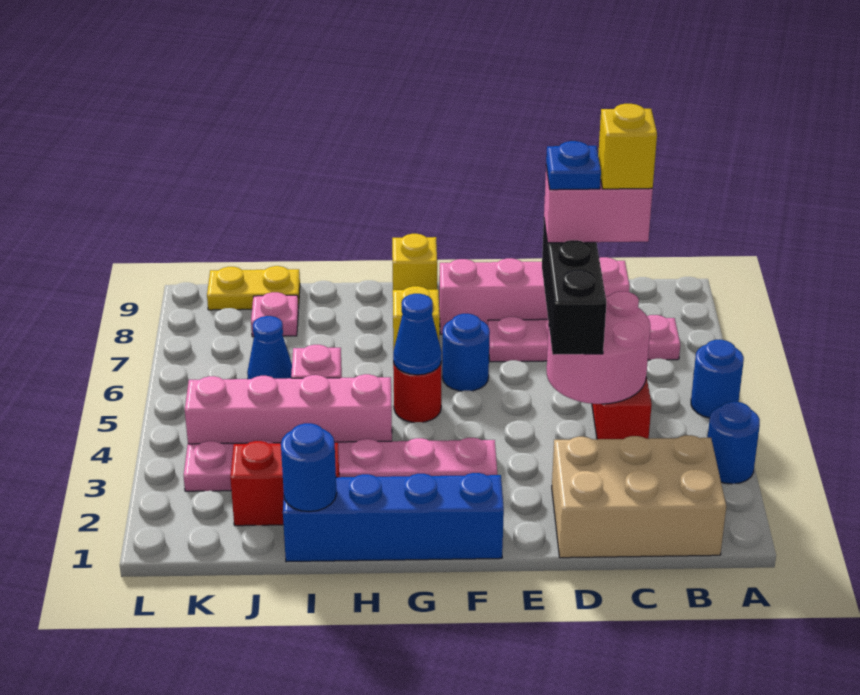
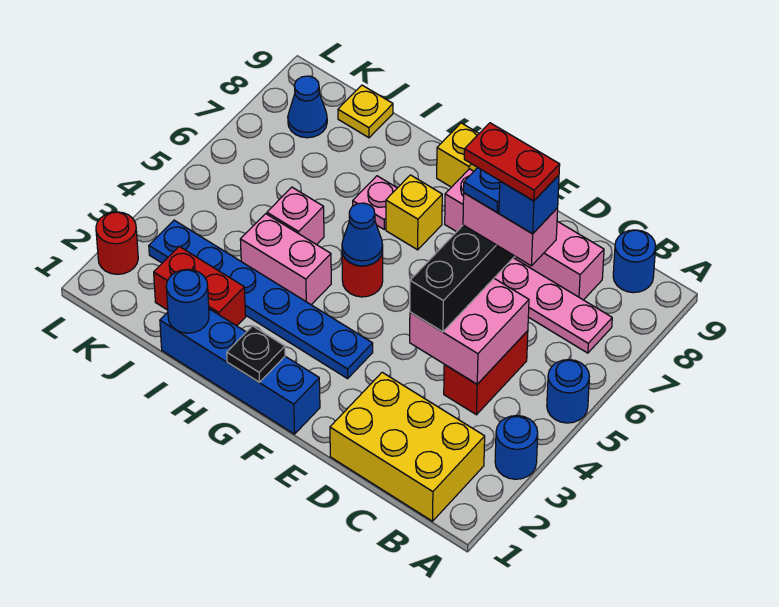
tan brick B1:D2 level 1 -> yellow brick B1:D2 level 1
pink round brick C4:D5 level 2 -> pink brick C4:D5 level 2
yellow brick C6 level 5 -> blue brick C6 level 5
none -> red plate C6:D6 level 6
pink plate F3:K3 level 1 -> blue plate F3:K3 level 1
blue round brick F6 level 1 -> blue round brick B9 level 1
none -> black plate G1 level 2
pink brick H4:K4 level 1 -> pink brick H4:I4 level 1
blue cone J6 level 1 -> blue cone K8 level 1
pink plate J8 level 1 -> pink plate H7 level 1
yellow plate J9:K9 level 1 -> yellow plate J9 level 1
none -> red round brick L2 level 1

